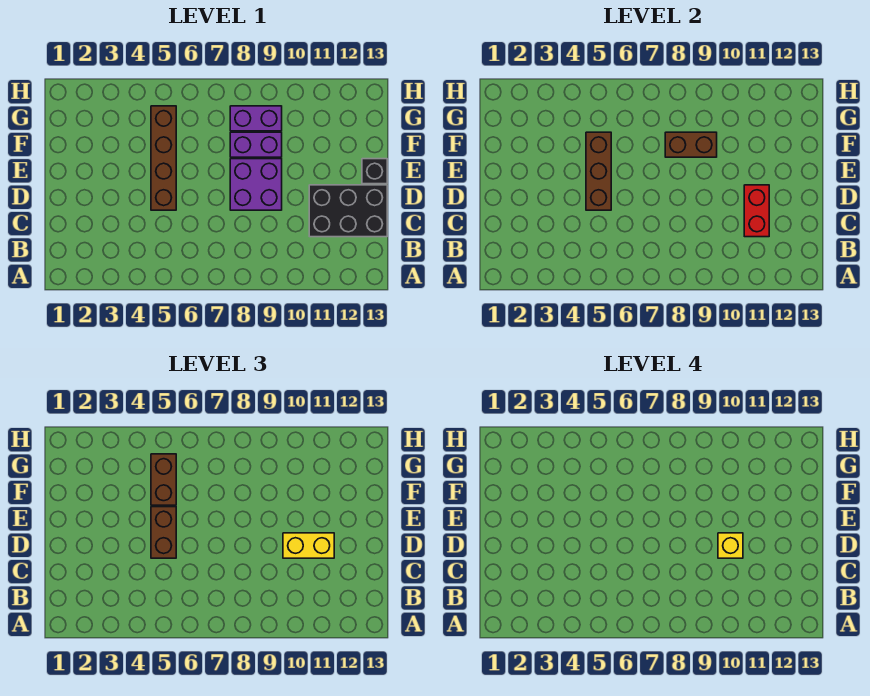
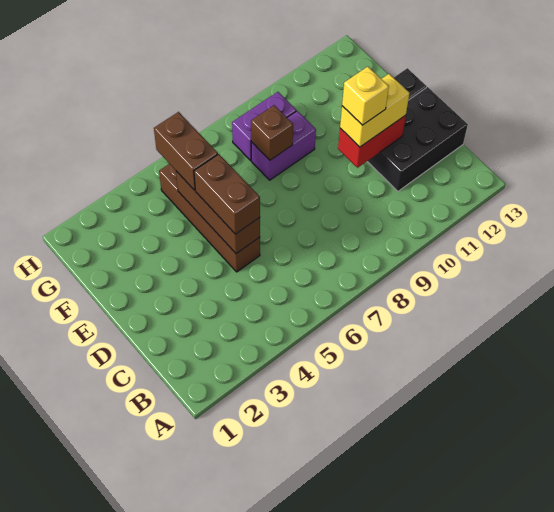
red brick C11:D11 level 2 -> red brick D10:D11 level 2
purple brick D8:E9 level 1 -> none
brown brick F8:F9 level 2 -> brown brick F8 level 2

